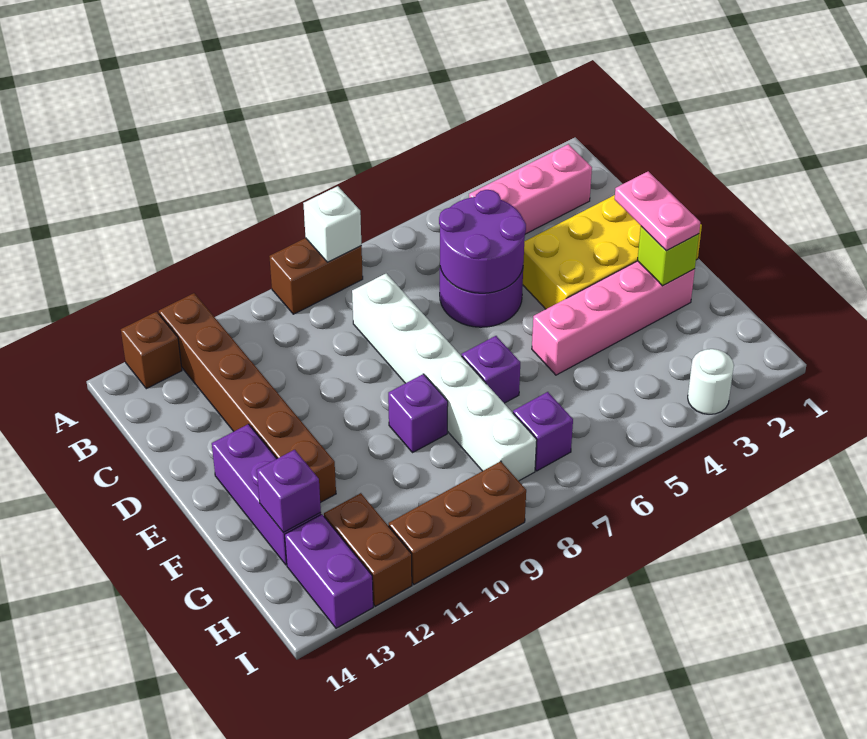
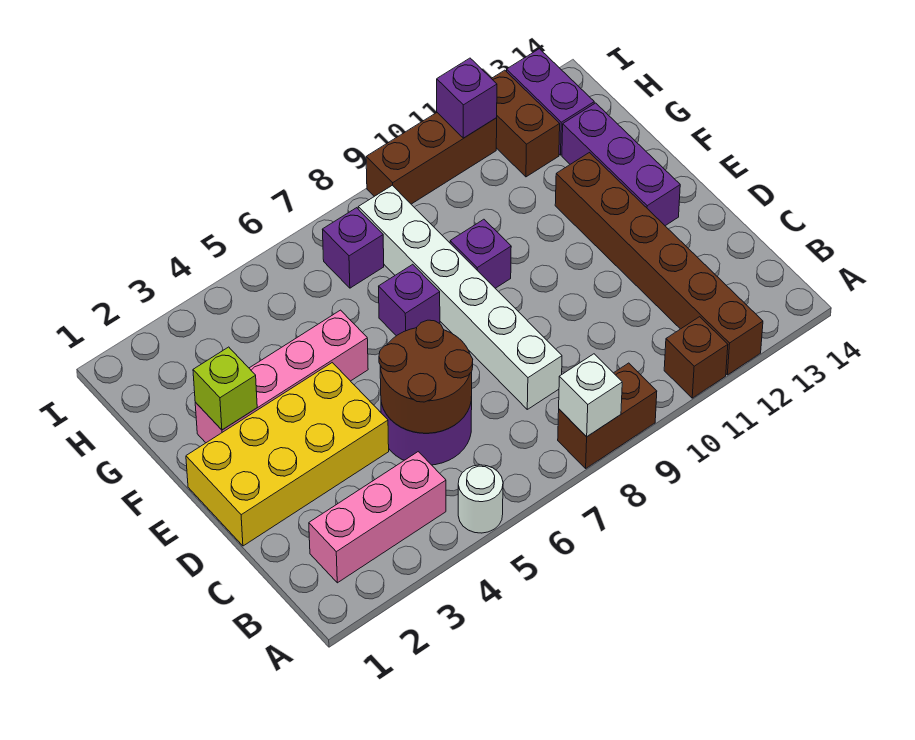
brown brick A13 level 1 -> brown brick A11 level 1
purple round brick C5:D6 level 2 -> brown round brick C5:D6 level 2
pink plate E2:F2 level 3 -> none
purple brick G13 level 2 -> purple brick I11 level 2
white round brick I3 level 1 -> white round brick A5 level 1

